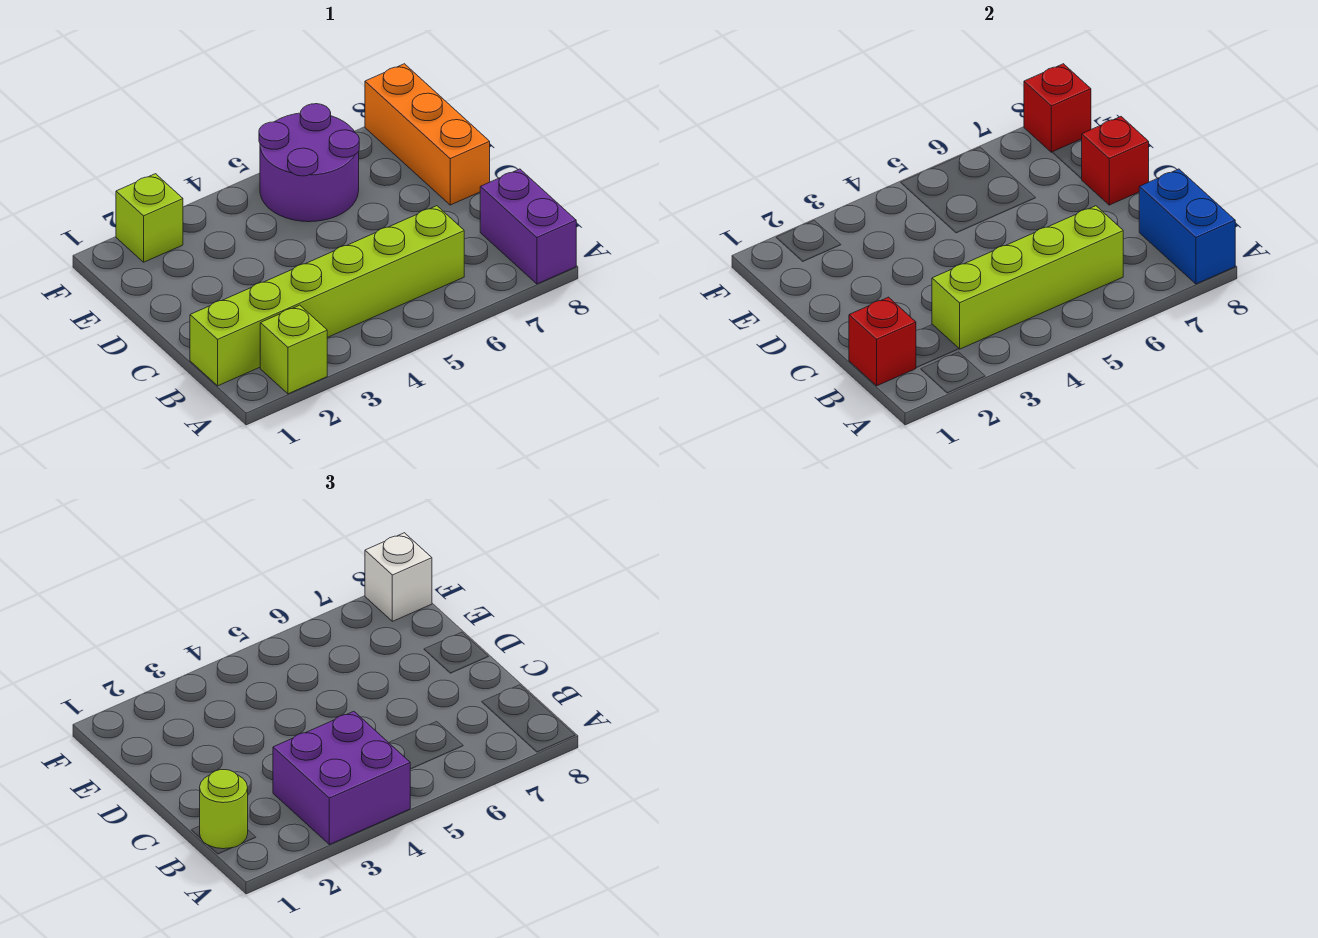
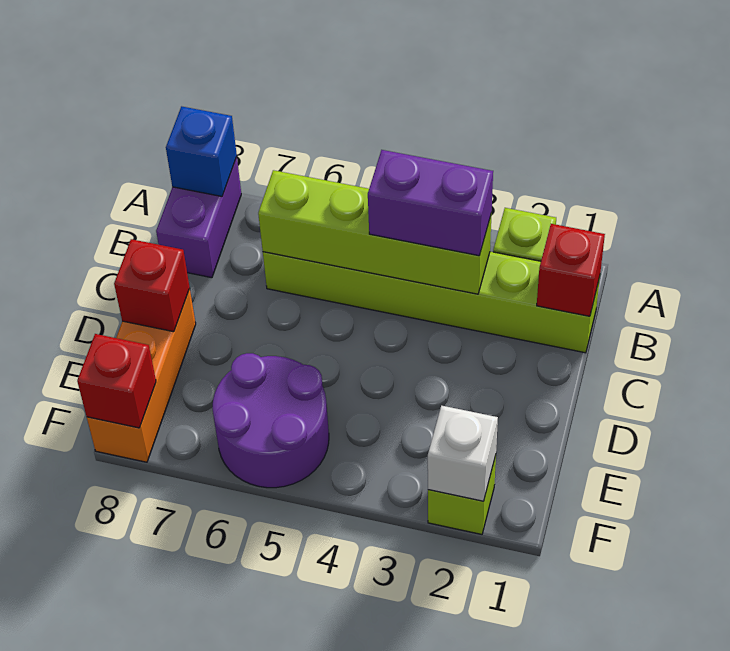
purple brick A3:B4 level 3 -> purple brick B3:B4 level 3
blue brick A8:B8 level 2 -> blue brick A8 level 2
lime round brick B1 level 3 -> none
white brick F8 level 3 -> white brick F2 level 2

